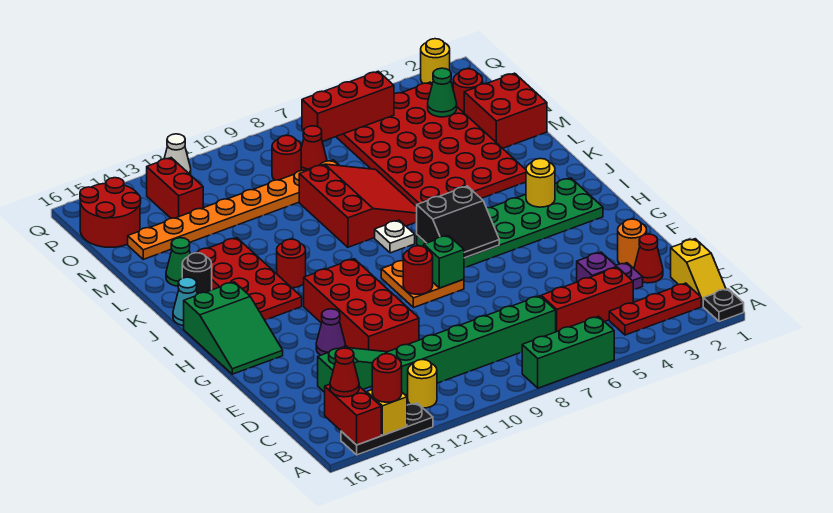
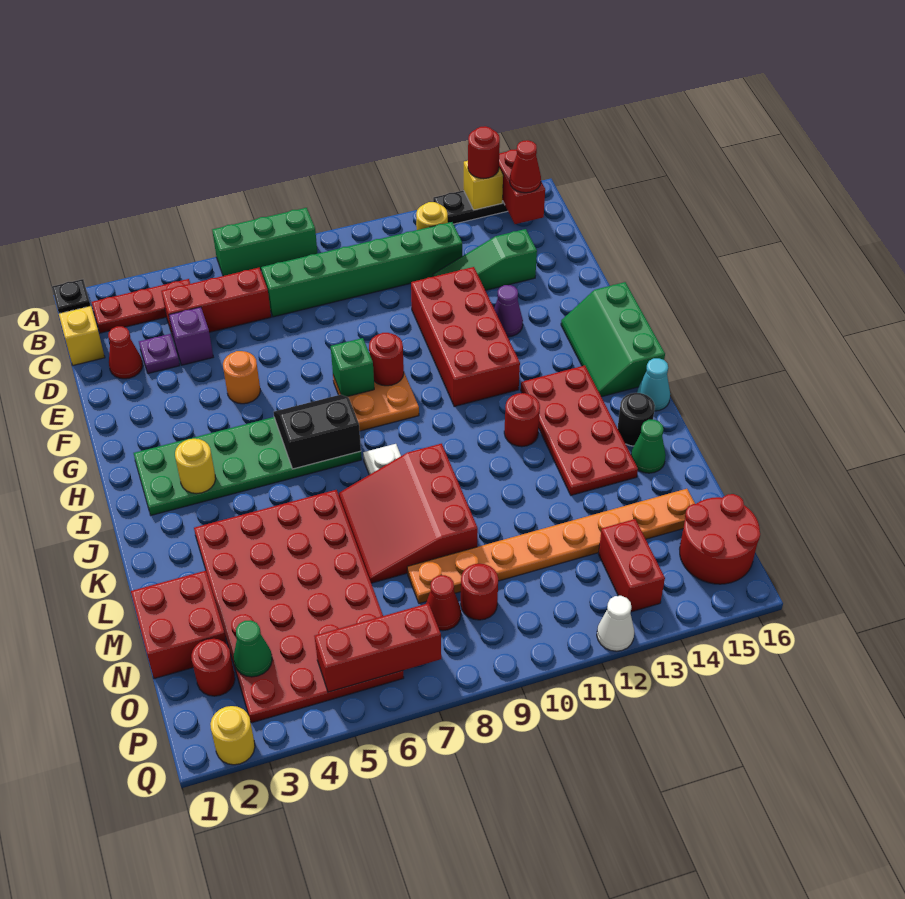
orange round brick E2 level 1 -> orange round brick F5 level 1
green slope G15:I16 level 1 top I -> green slope G15:I16 level 1 top 16

